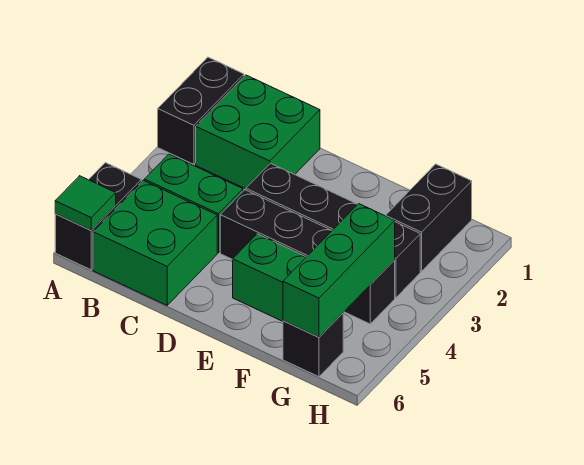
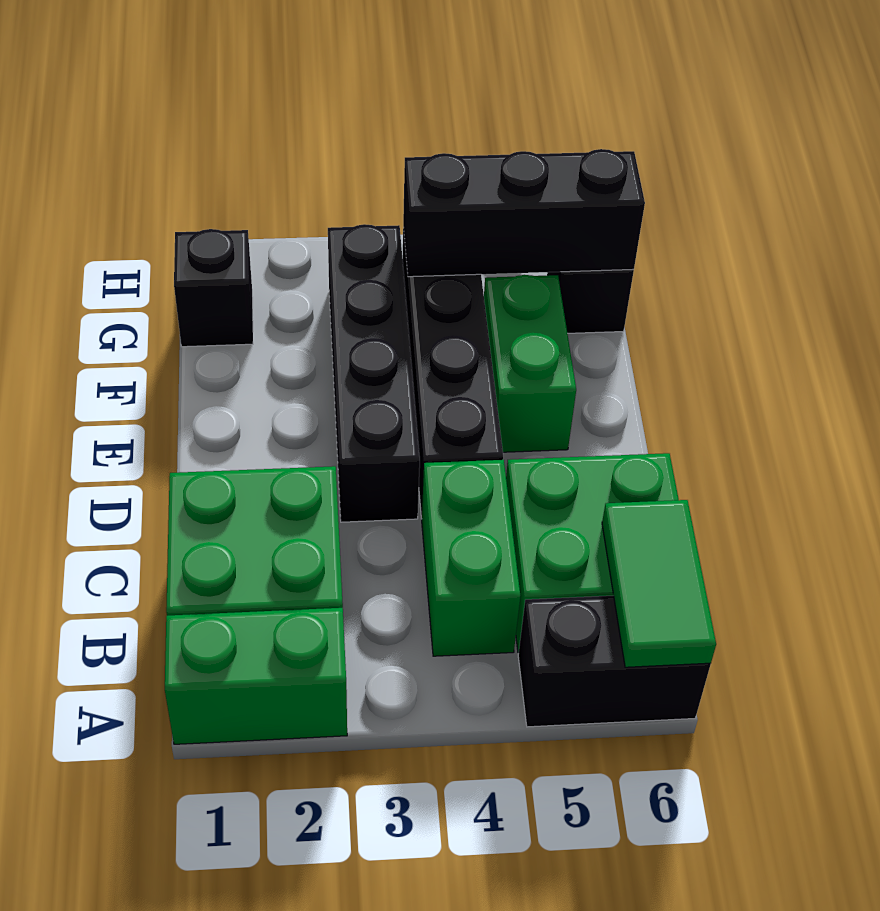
black brick A1:A2 level 1 -> green brick A1:A2 level 1
green tile A6 level 2 -> green tile A6:B6 level 2
black brick G1:G2 level 1 -> black brick G1 level 1
green brick G4:G6 level 2 -> black brick G4:G6 level 2

